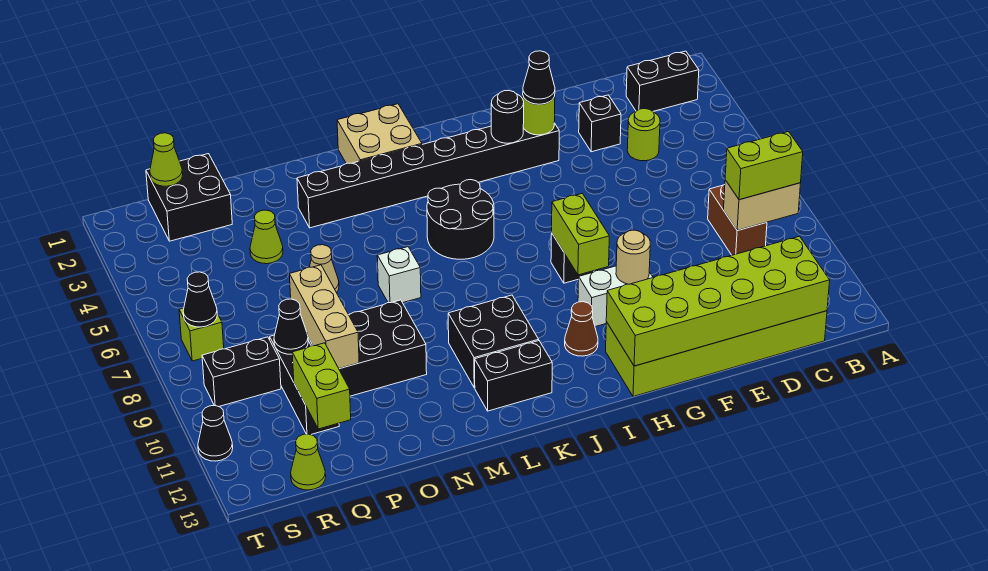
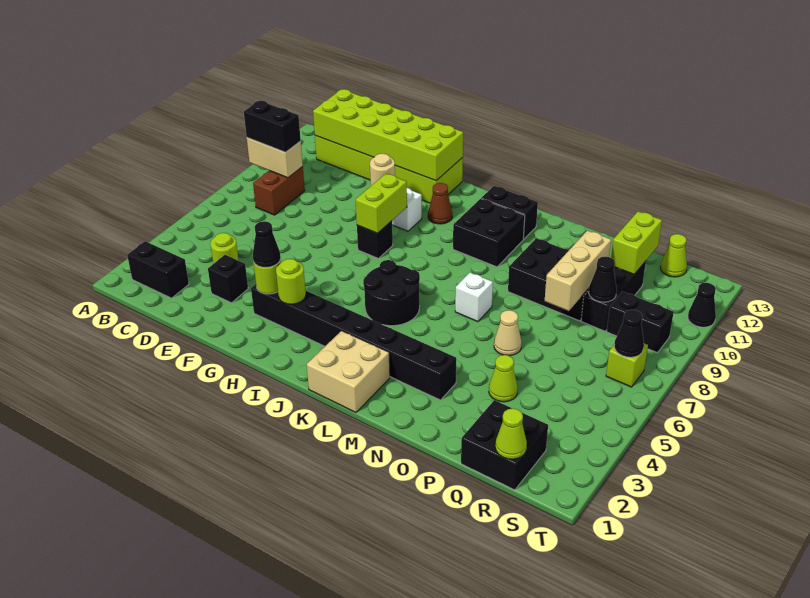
lime brick B9:C9 level 3 -> black brick B9:C9 level 3
black round brick H3 level 2 -> lime round brick H3 level 2

